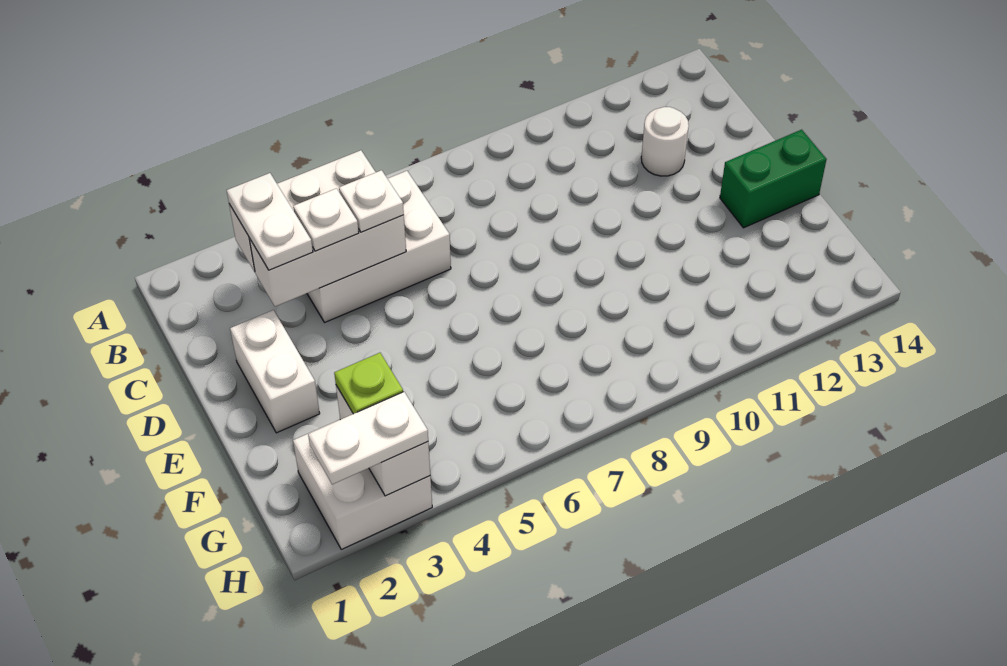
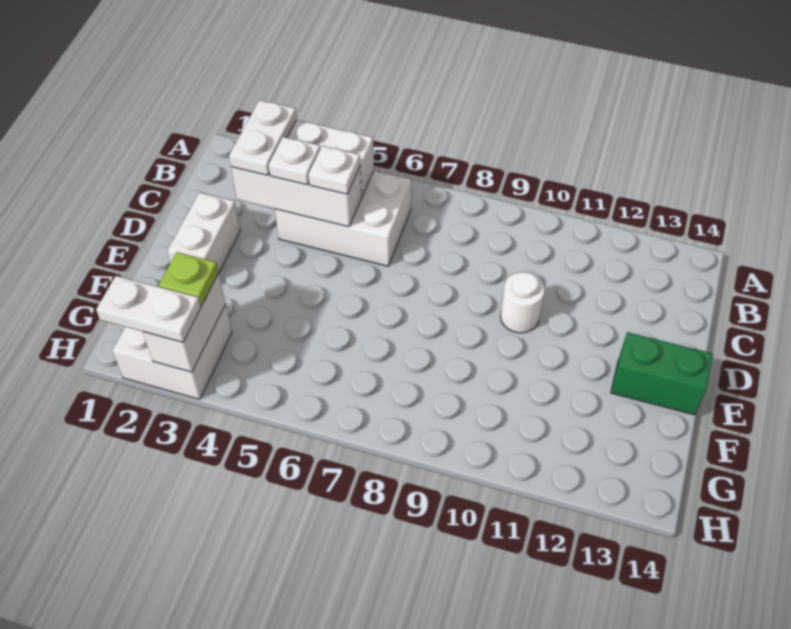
white round brick C12 level 1 -> white round brick D10 level 1

